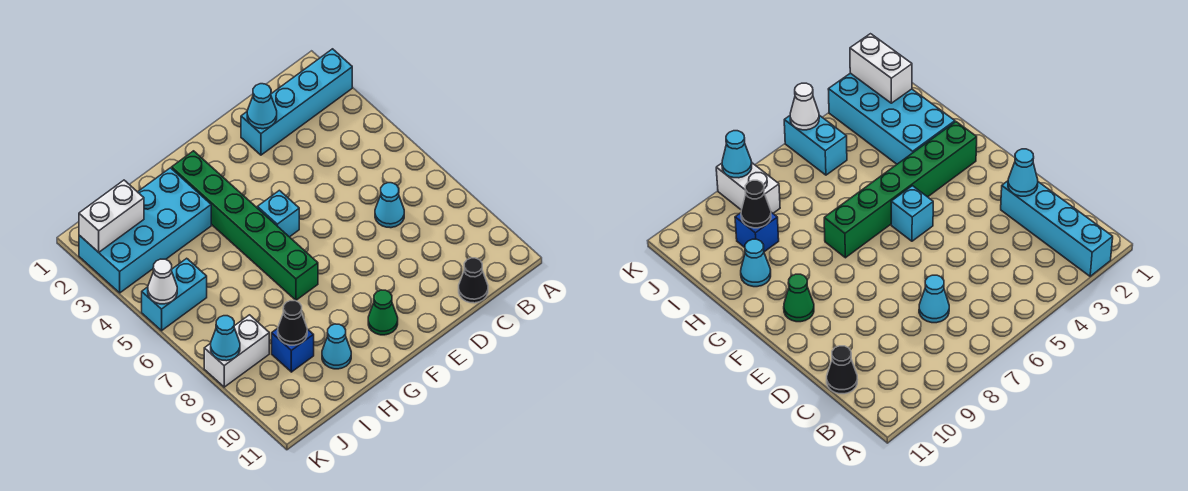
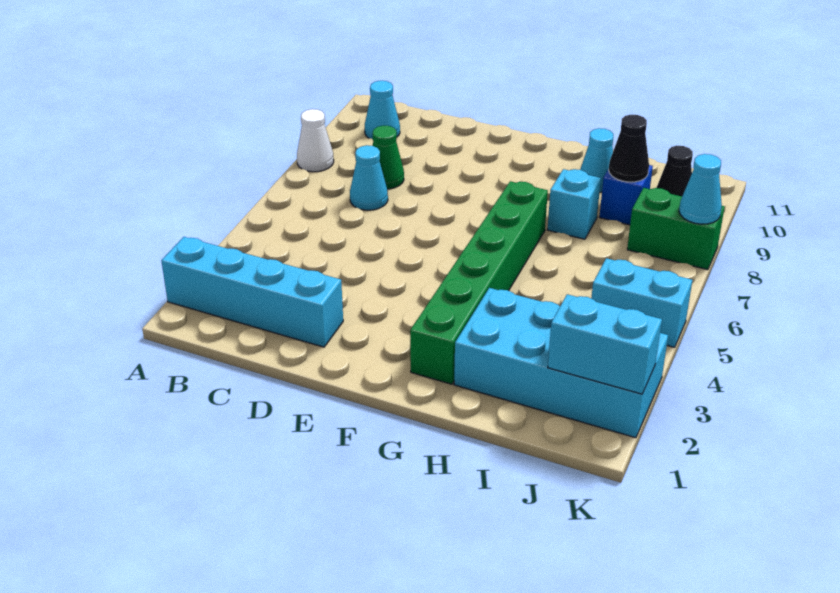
black cone C11 level 1 -> black cone J10 level 1
cyan cone D2 level 2 -> cyan cone B10 level 1
cyan brick F5 level 1 -> cyan brick H8 level 1
green cone F10 level 1 -> green cone C8 level 1
white brick J2:K2 level 2 -> cyan brick J2:K2 level 2
white brick J8:K8 level 1 -> green brick J8:K8 level 1
white cone K5 level 2 -> white cone A8 level 1

